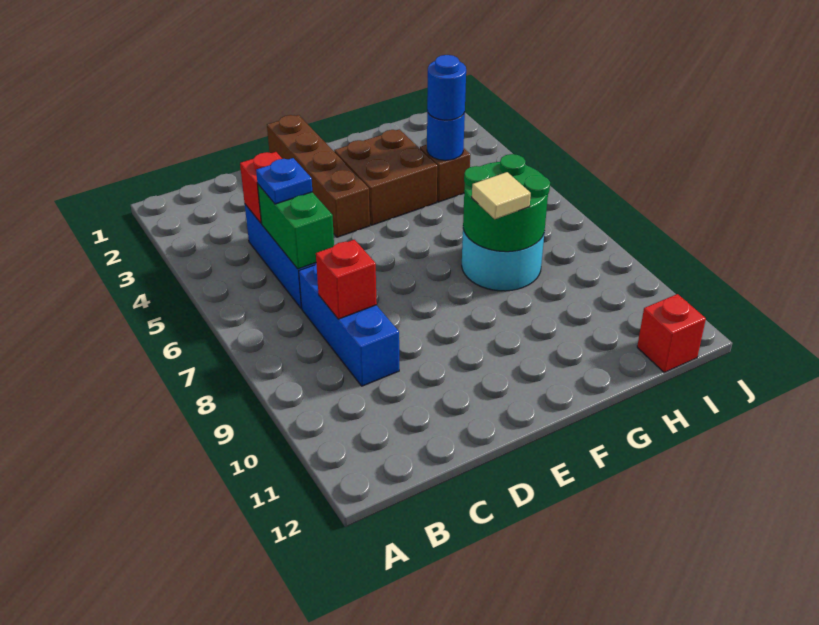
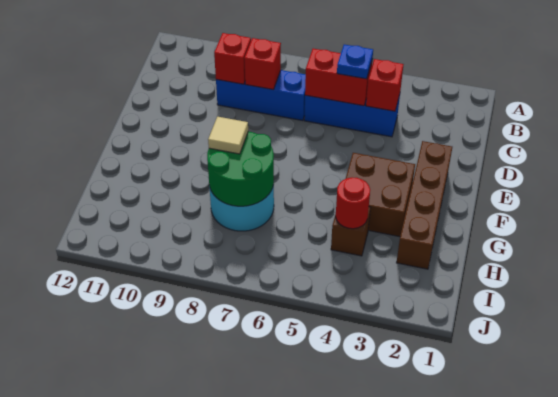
green brick C5:C6 level 2 -> red brick C5:C6 level 2
brown brick E1:E4 level 1 -> brown brick E2:H2 level 1
blue round brick H4 level 2 -> red round brick H4 level 2
blue round brick H4 level 3 -> none
red brick I12 level 1 -> red brick C9 level 2

